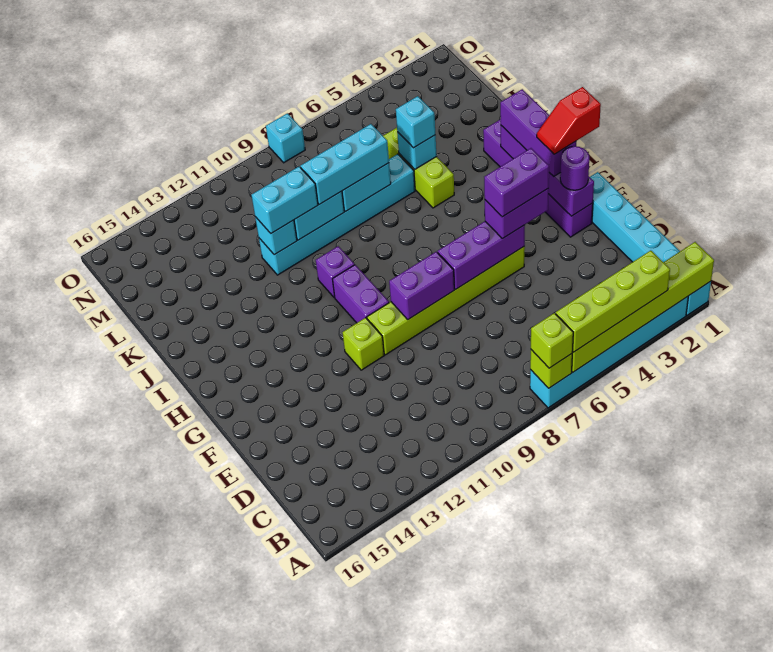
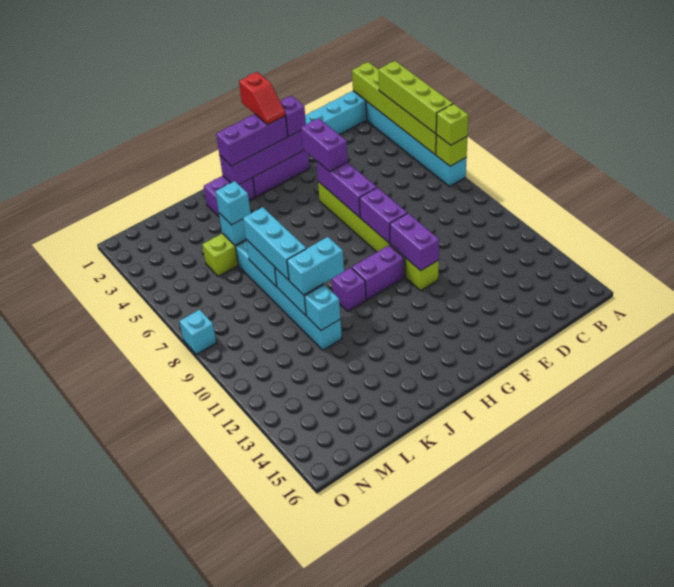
purple round brick F2 level 3 -> purple brick F2 level 3
purple brick F4:F5 level 4 -> purple brick F10:F11 level 2
cyan brick K10:K11 level 3 -> cyan brick J10:K10 level 3

